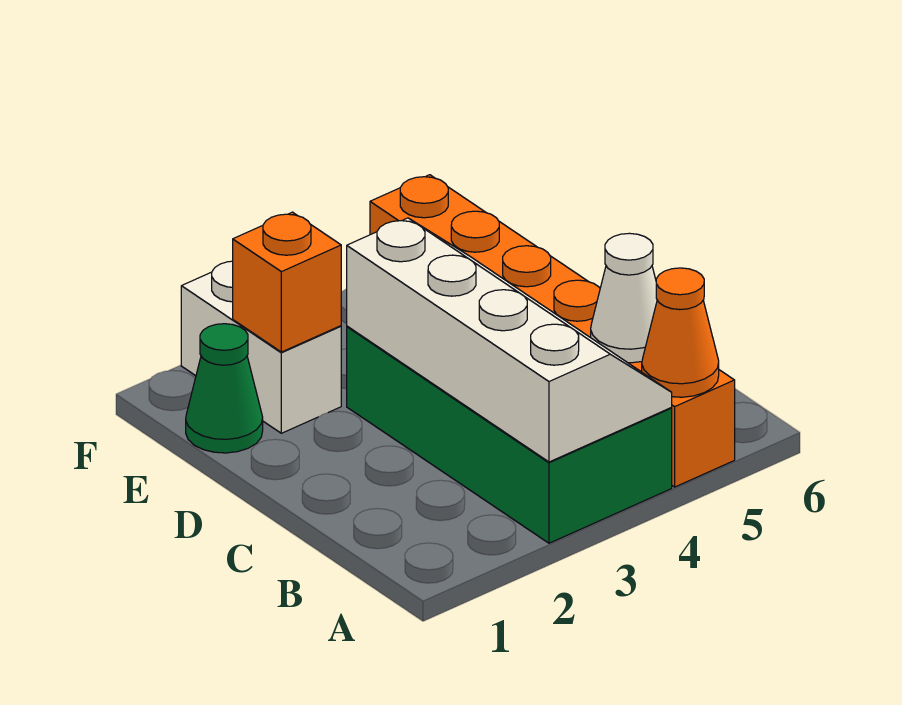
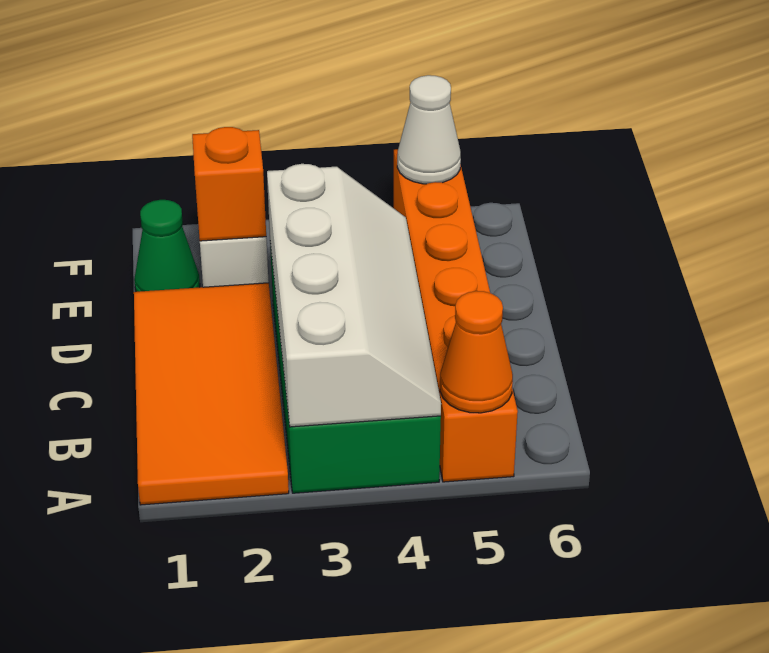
none -> orange tile A1:D2 level 1
white cone B5 level 2 -> white cone F5 level 2

